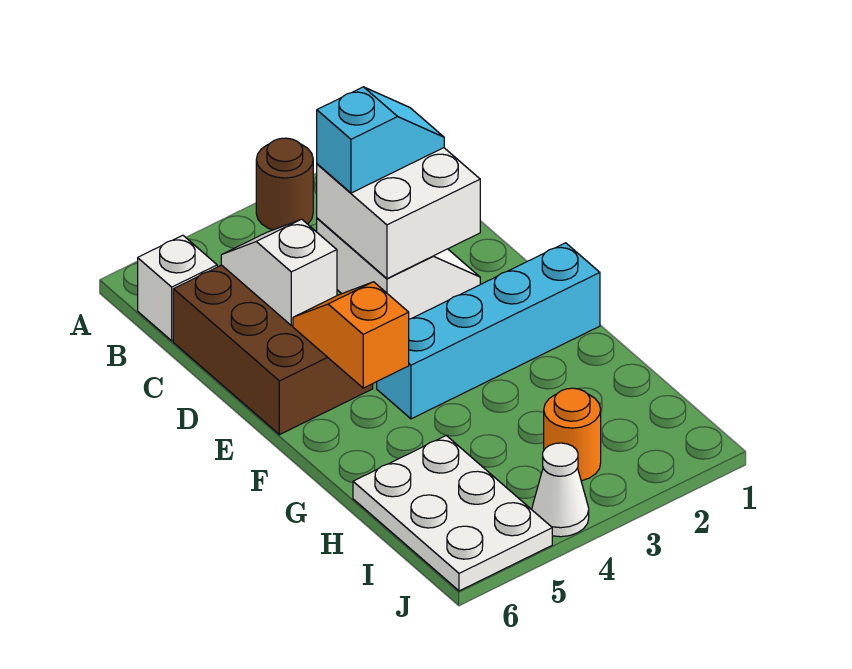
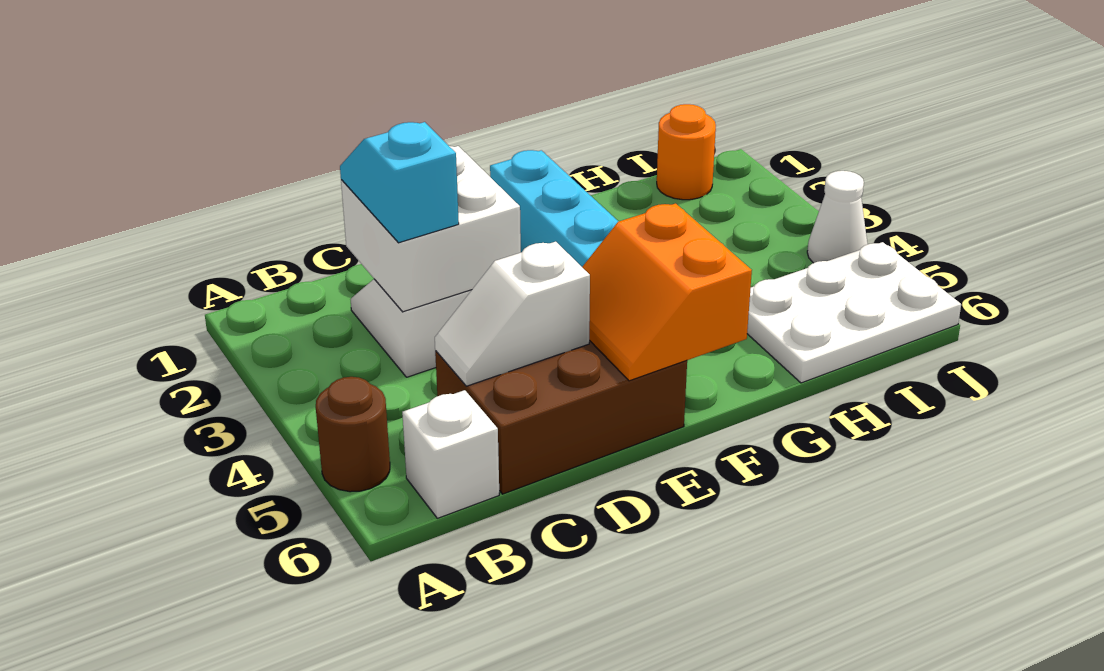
brown round brick A3 level 1 -> brown round brick A5 level 1
orange slope E5:F5 level 2 top F -> orange slope E5:F6 level 2 top F
orange round brick I3 level 1 -> orange round brick I1 level 1

